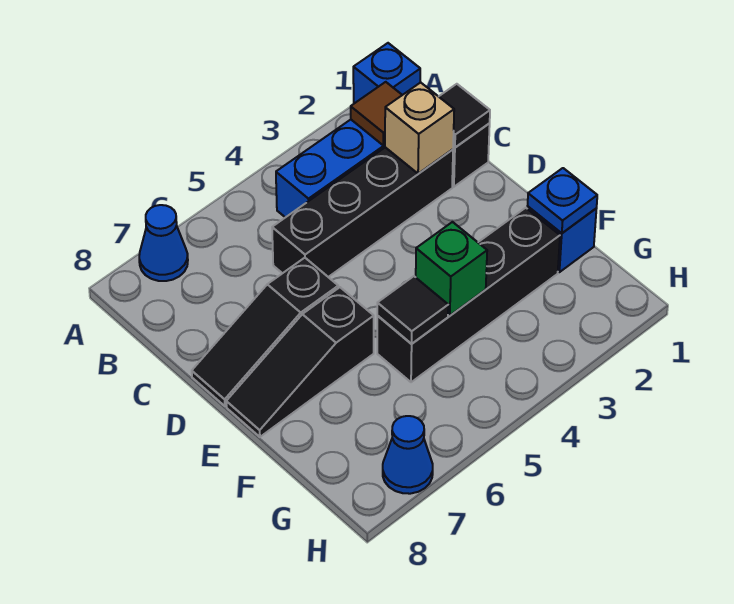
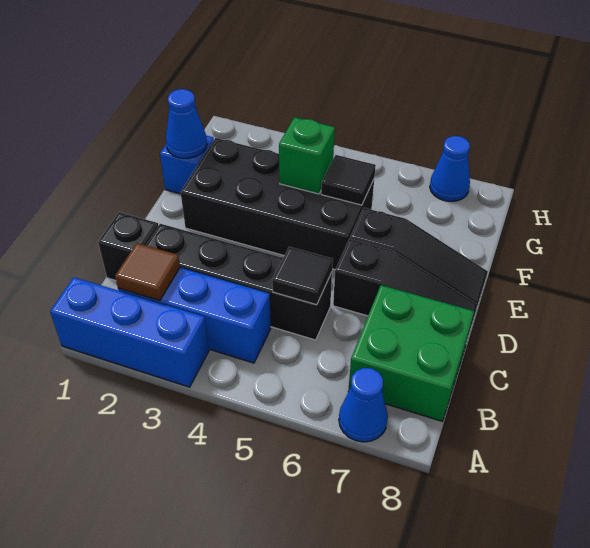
blue brick A1 level 1 -> blue brick A1:A3 level 1
none -> green brick B7:C8 level 1
black tile C1 level 2 -> black tile C5 level 2
tan brick C2 level 2 -> none
blue plate F1 level 2 -> blue cone F1 level 2
black brick F2:F5 level 1 -> black brick E2:F5 level 1

